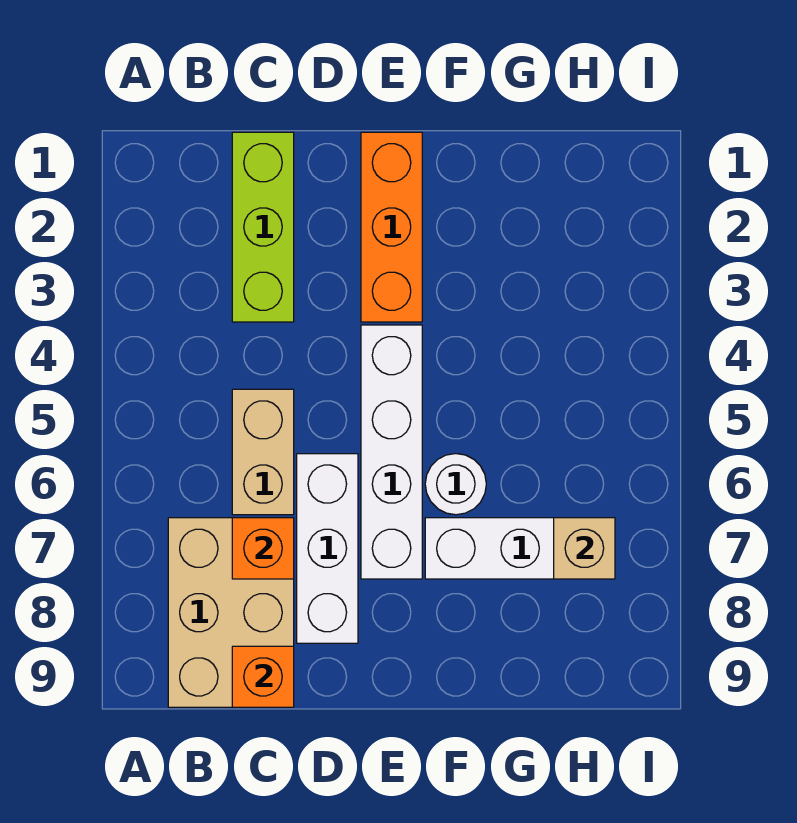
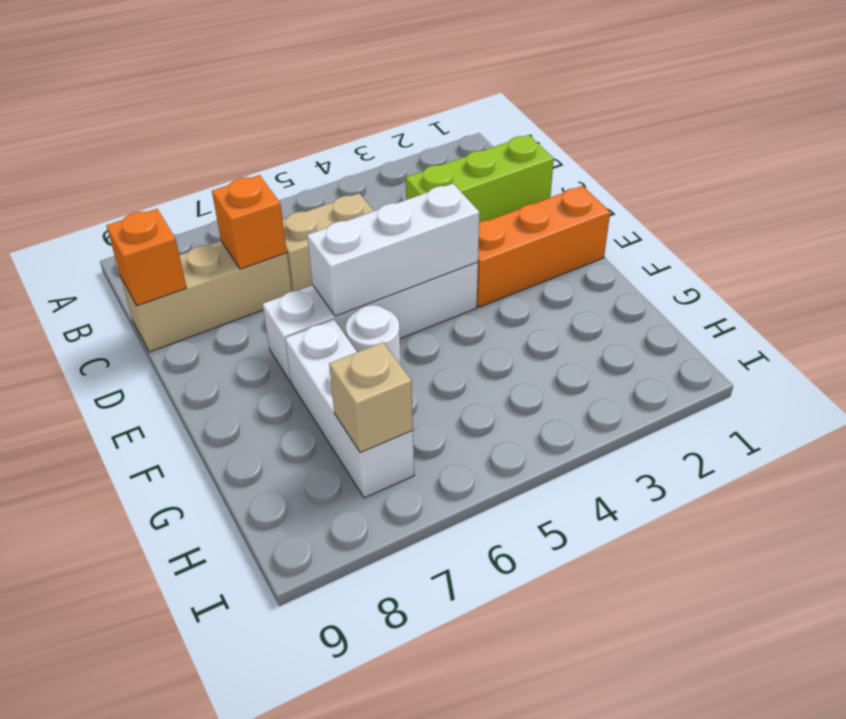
tan brick B7:C9 level 1 -> tan brick C7:C9 level 1
white brick D6:D8 level 1 -> white brick E4:E6 level 2

